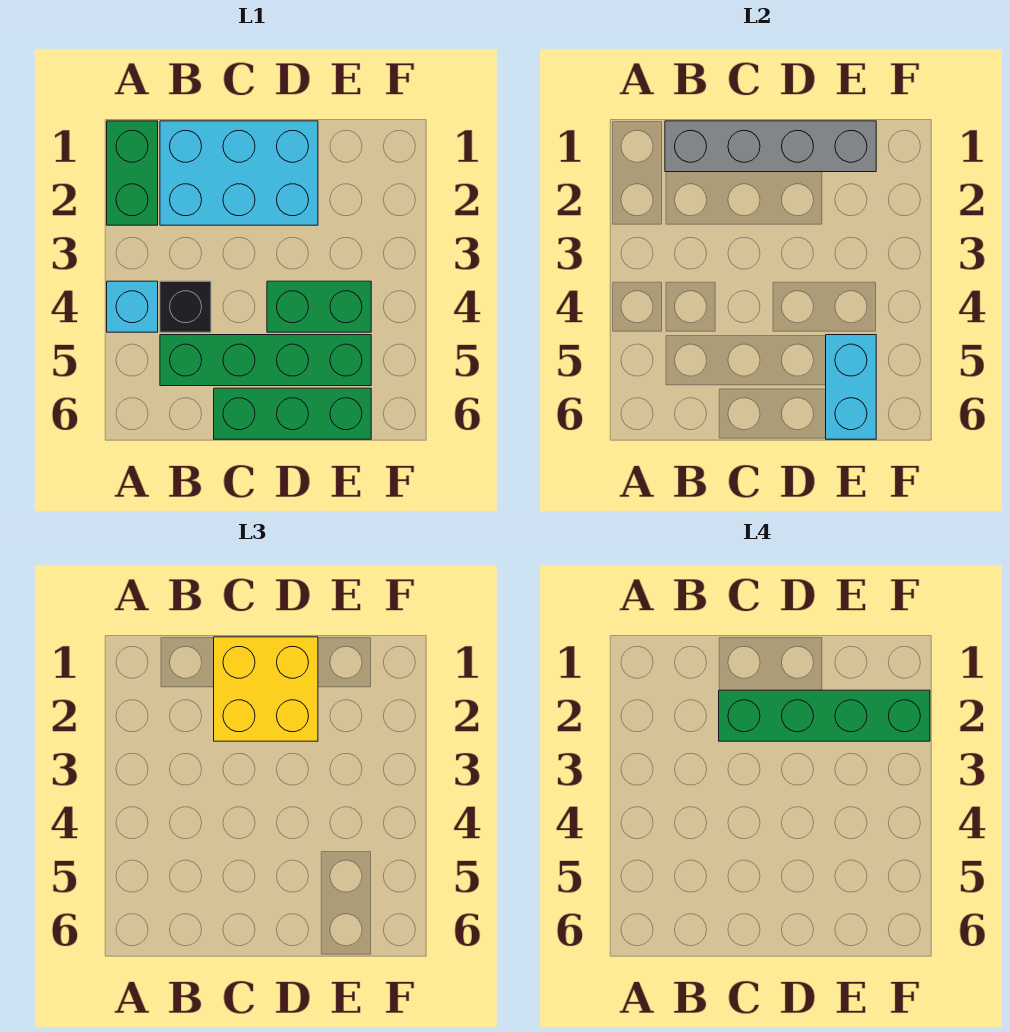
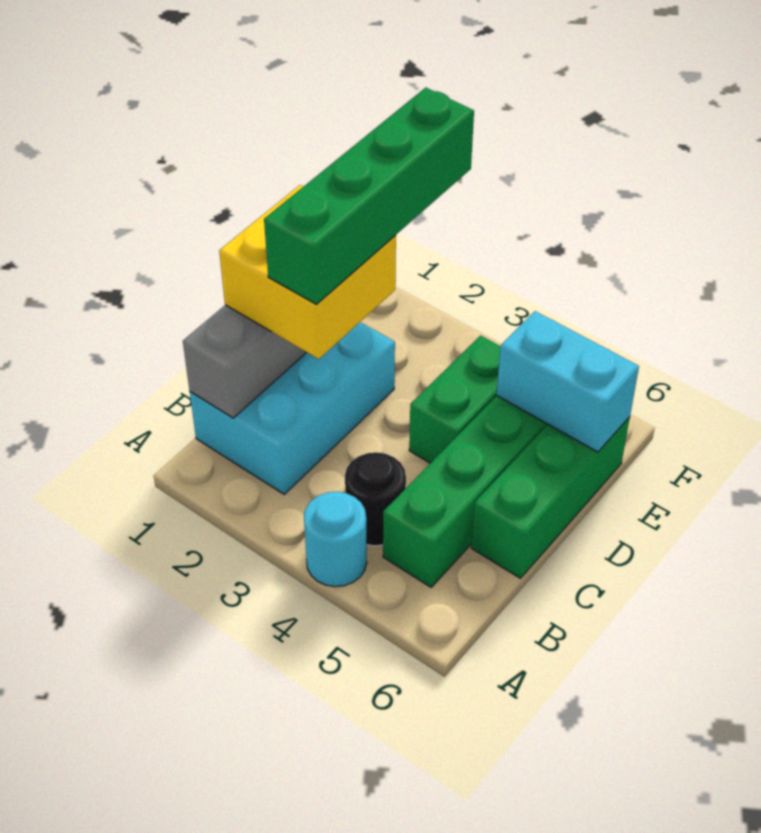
green brick A1:A2 level 1 -> none
cyan brick A4 level 1 -> cyan round brick A4 level 1
black brick B4 level 1 -> black round brick B4 level 1

